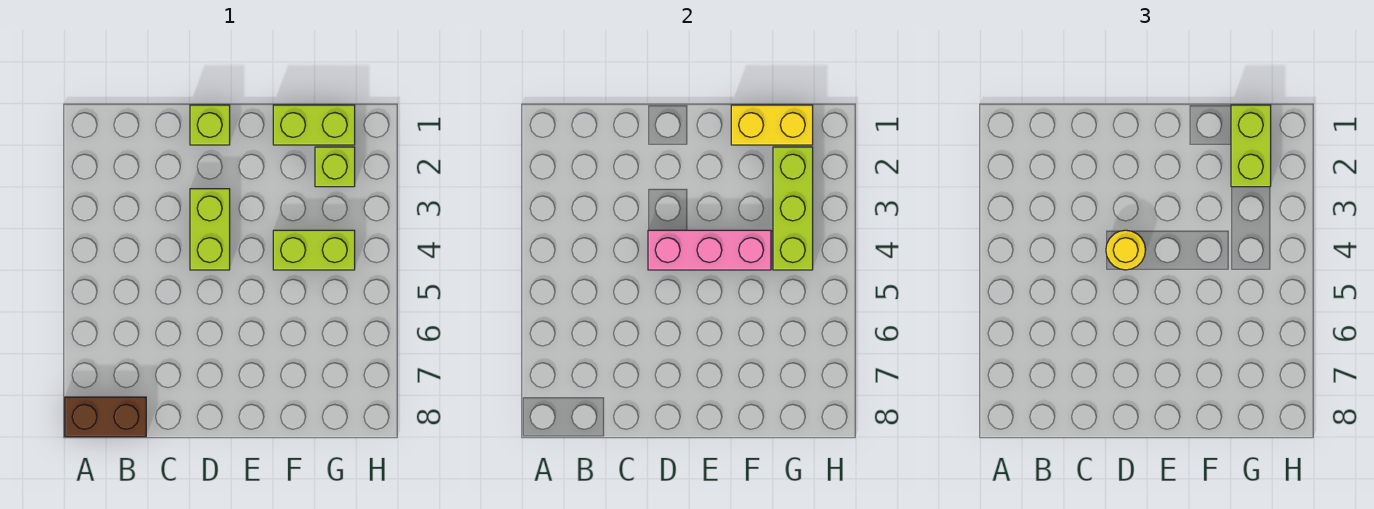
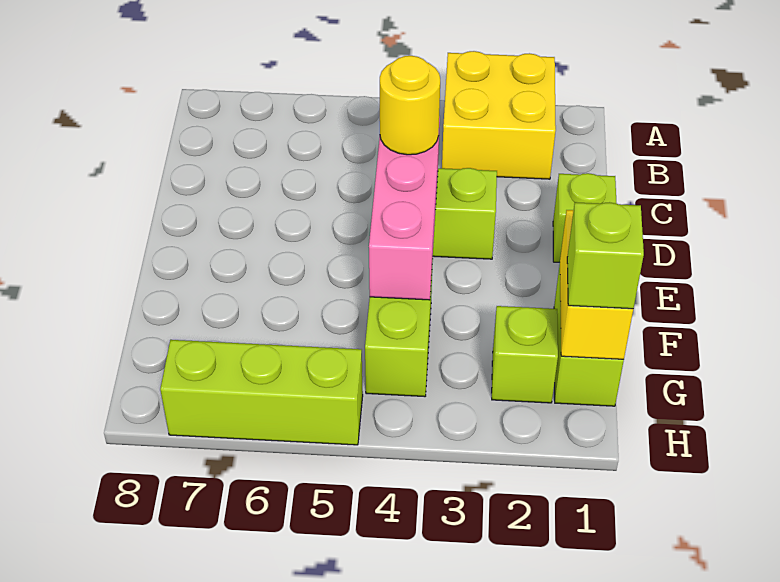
none -> yellow brick A2:B3 level 1
brown brick A8:B8 level 1 -> none
lime brick G1:G2 level 3 -> lime brick G1 level 3
lime brick G2:G4 level 2 -> lime brick H5:H7 level 1

